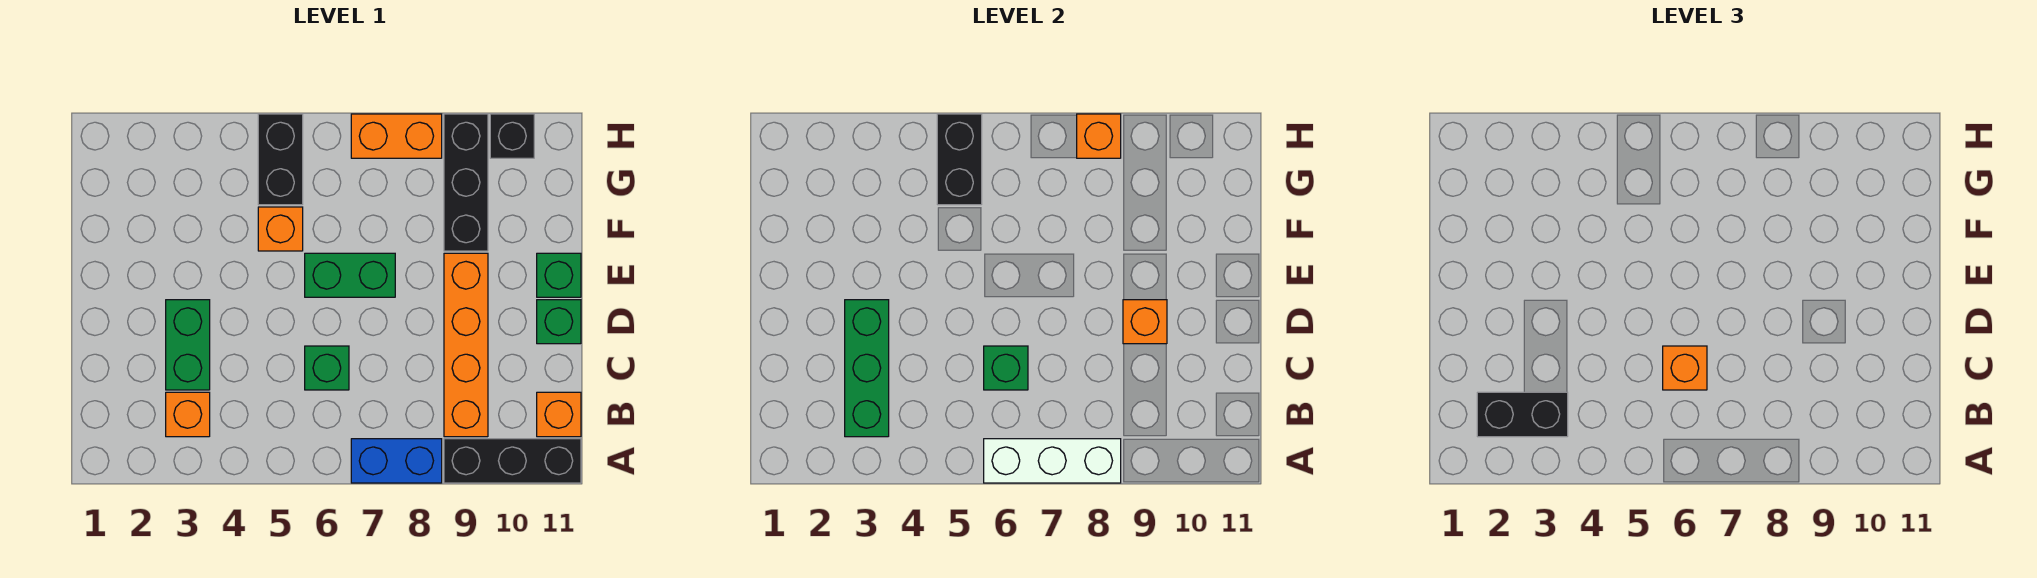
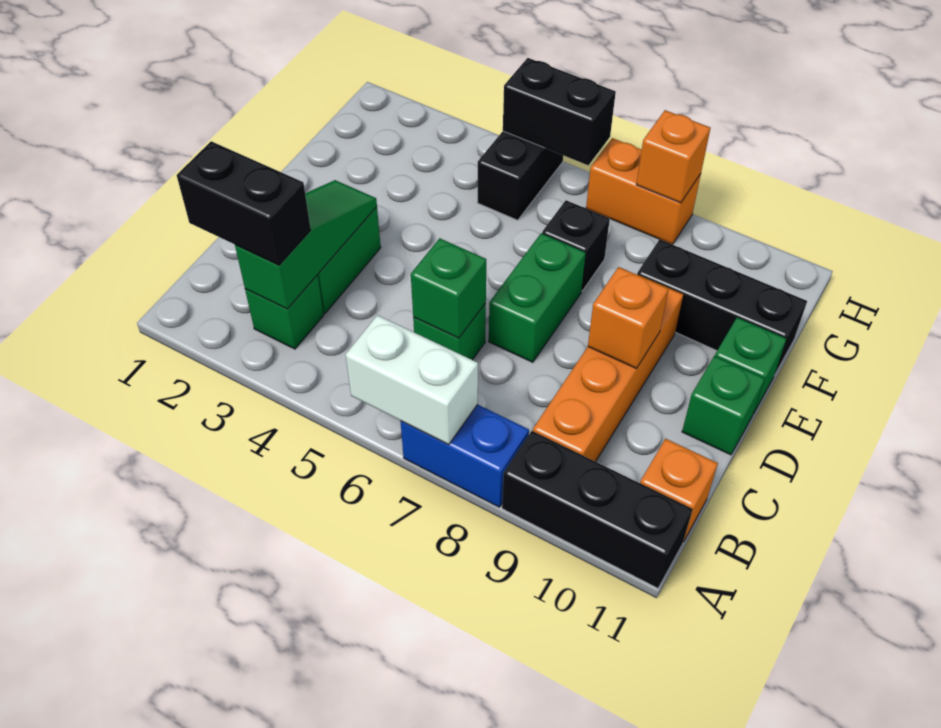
white brick A6:A8 level 2 -> white brick A6:A7 level 2
orange brick B3 level 1 -> green brick B3 level 1
green brick B3:D3 level 2 -> green slope B3:D3 level 2 top B
orange brick C6 level 3 -> none
green brick E6:E7 level 1 -> green brick D7:E7 level 1
orange brick F5 level 1 -> none
black brick F9:H9 level 1 -> black brick F9:F11 level 1
black brick G5:H5 level 2 -> black brick H5:H6 level 2
black brick H10 level 1 -> black brick F7 level 1

